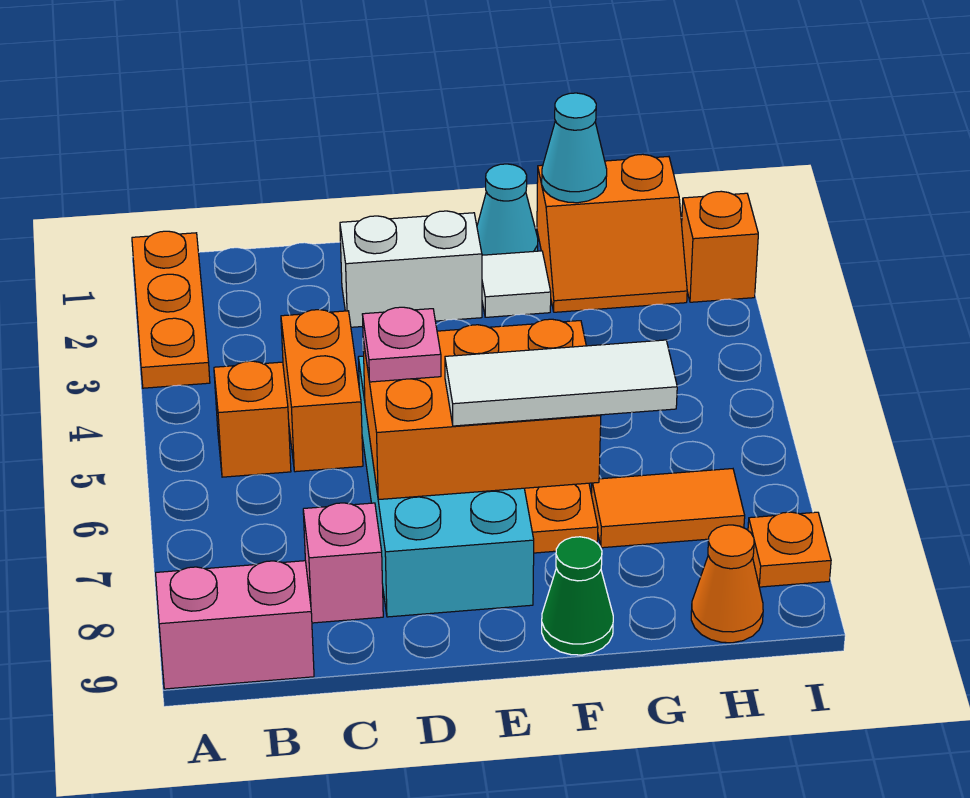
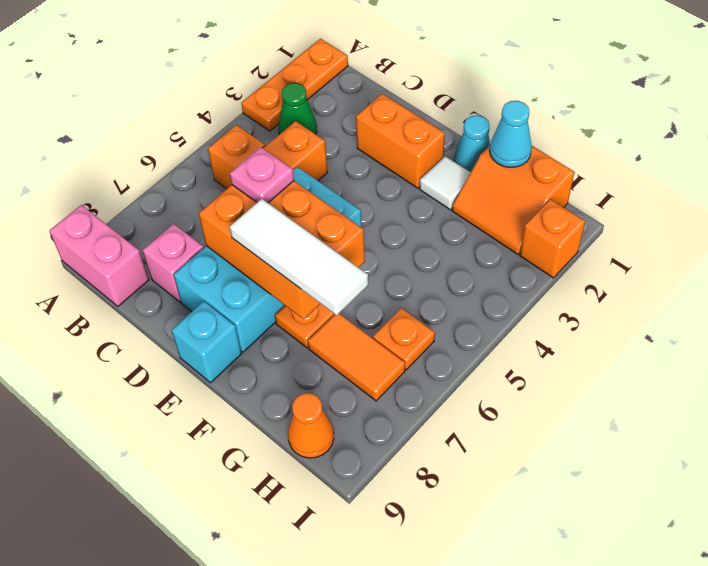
white brick D2:E2 level 1 -> orange brick D2:E2 level 1
none -> cyan brick E9 level 1
green cone F9 level 1 -> green cone B3 level 1
orange plate I8 level 1 -> orange plate H6 level 1

